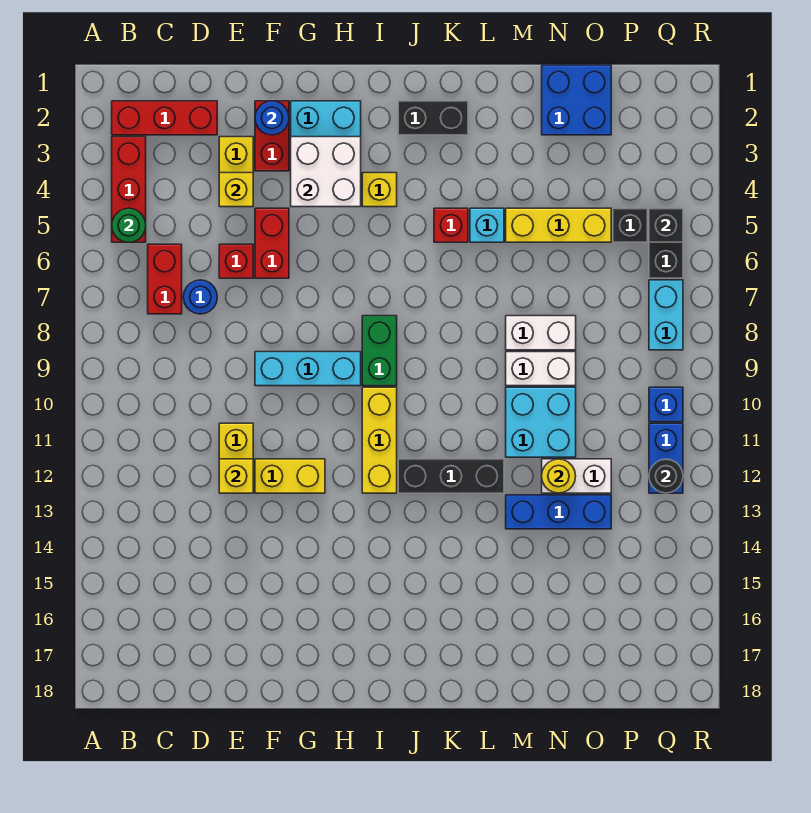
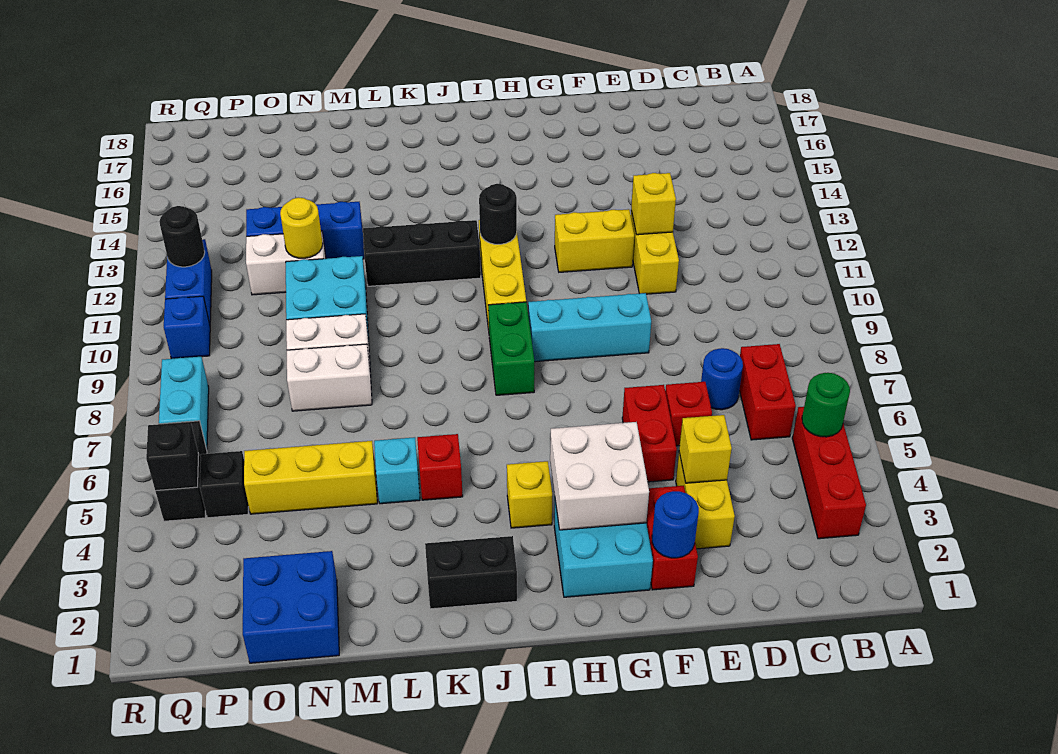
red brick B2:D2 level 1 -> none
none -> black round brick I12 level 2

